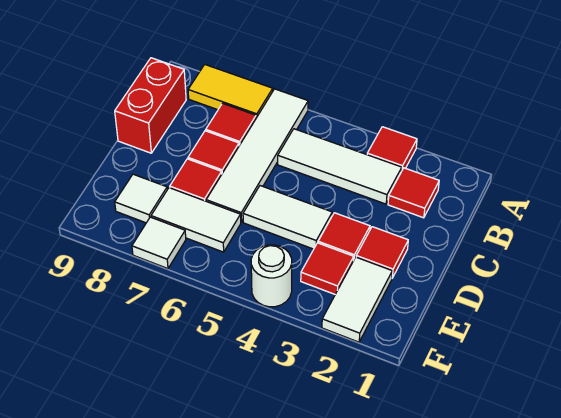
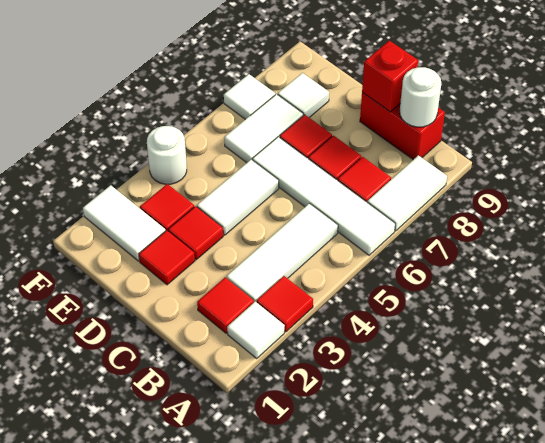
none -> white tile A2 level 1
yellow tile A7:A8 level 1 -> white tile A7:A8 level 1
none -> white round brick B9 level 2
none -> red brick C9 level 2

